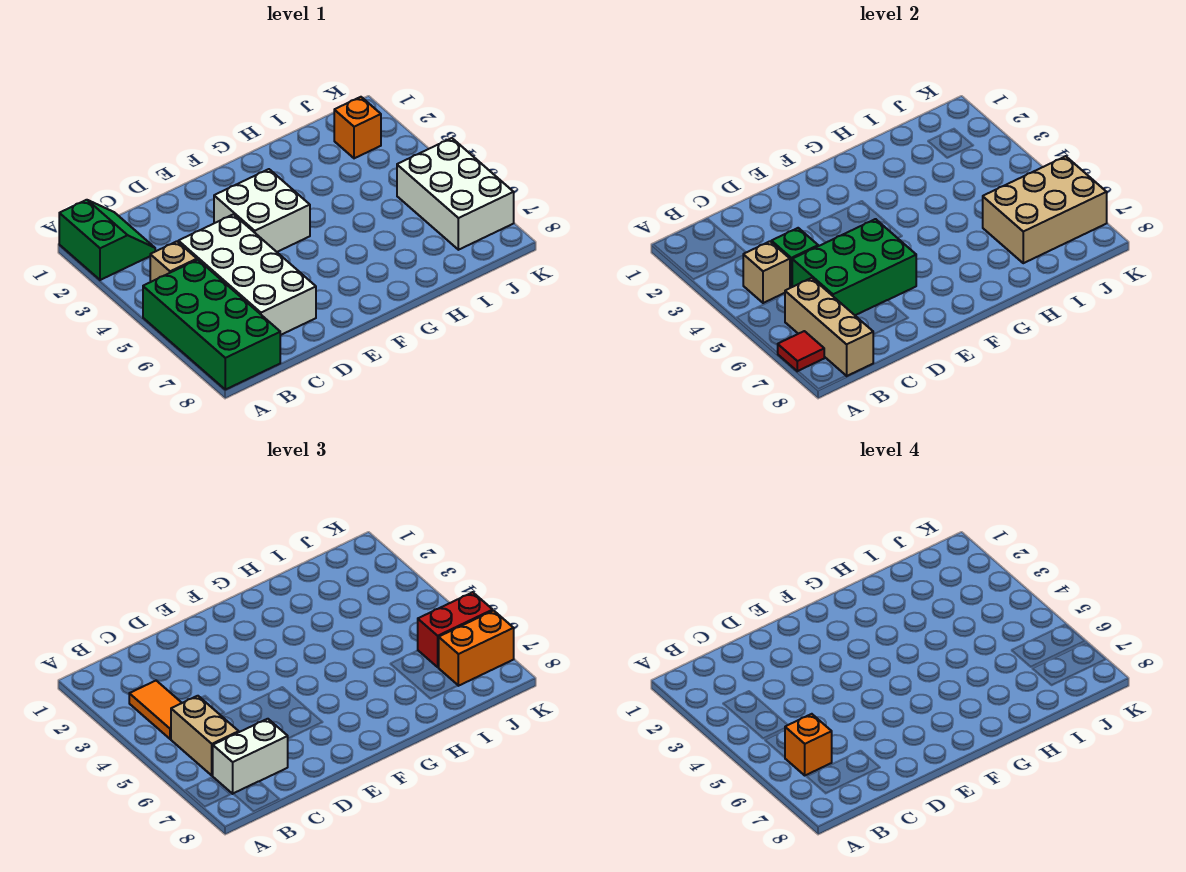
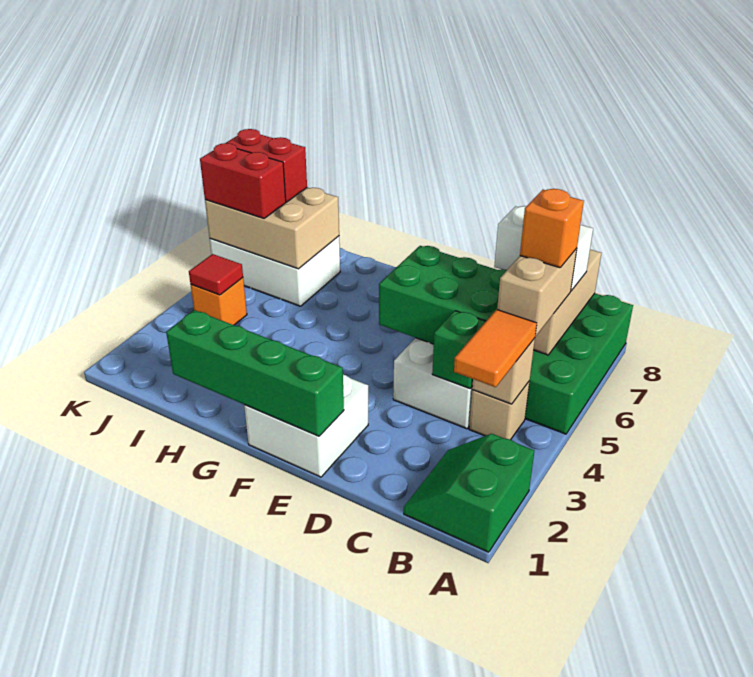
red tile A7 level 2 -> red tile J4 level 2
none -> green brick E1:H1 level 2
white brick E3:F4 level 1 -> white brick E1:F2 level 1
orange brick J2 level 1 -> orange brick J4 level 1
white brick J5:K7 level 1 -> white brick I6:K7 level 1
orange brick J7:K7 level 3 -> red brick J7:K7 level 3

